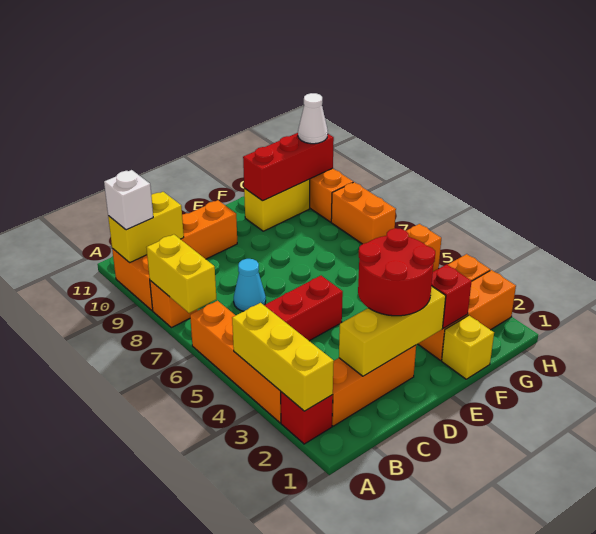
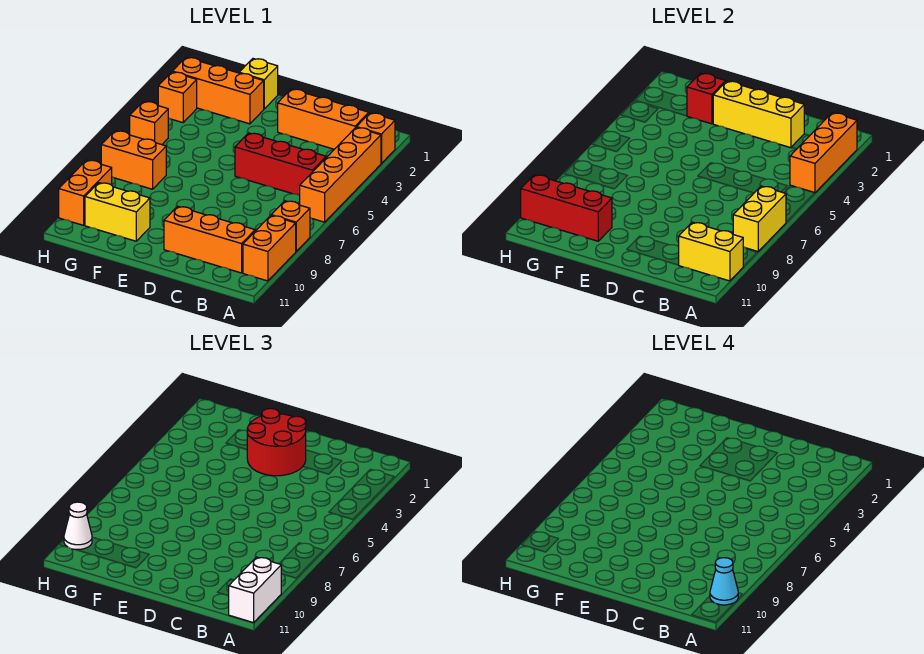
red brick A2 level 1 -> orange brick A2 level 1
yellow brick A2:A4 level 2 -> orange brick A2:A4 level 2
white brick A10 level 3 -> white brick A10:A11 level 3
cyan cone C7 level 1 -> cyan cone A10 level 4
orange brick H7:H8 level 1 -> orange brick G7:H7 level 1

